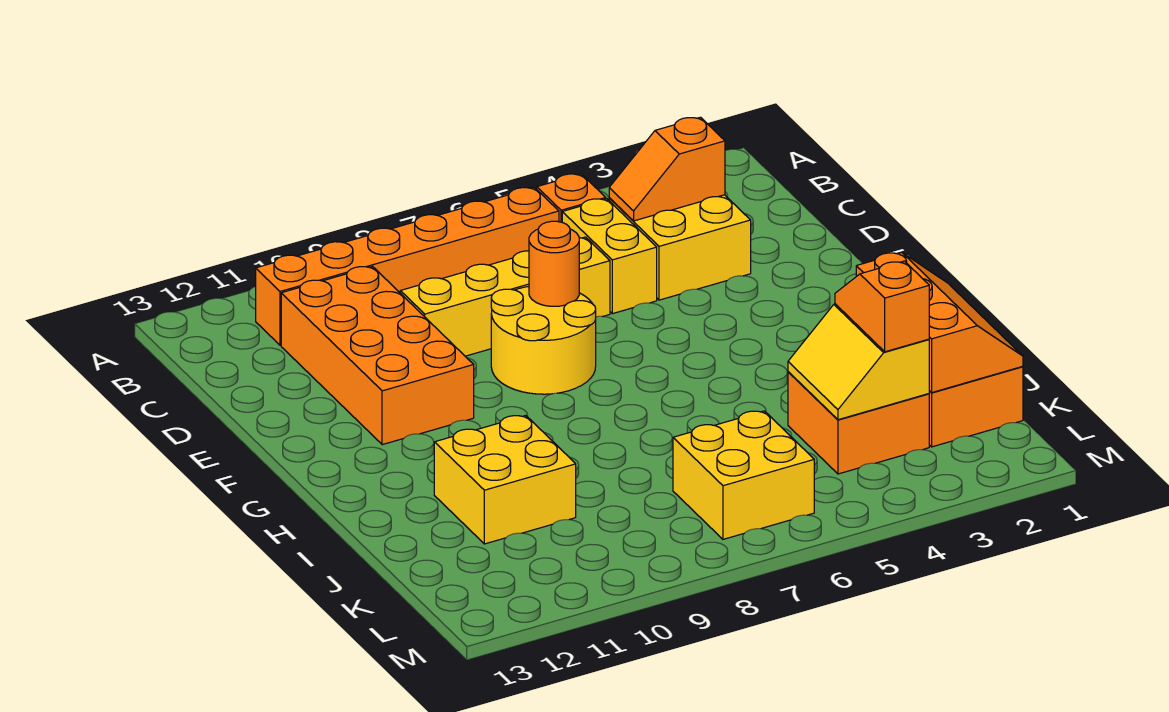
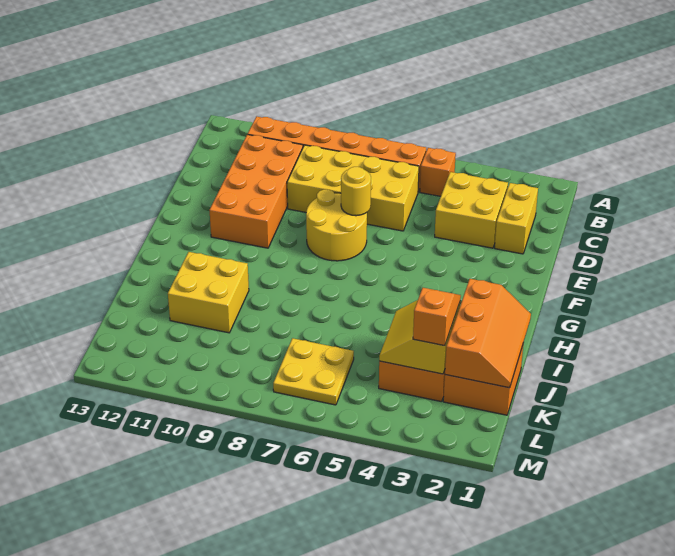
orange slope C3:C4 level 2 top 3 -> none
yellow brick C5:D5 level 1 -> yellow brick C2:D2 level 1
yellow brick D6:D9 level 1 -> yellow brick C6:D9 level 1
orange round brick E7 level 2 -> yellow round brick E7 level 2
yellow brick K6:L7 level 1 -> yellow plate K6:L7 level 1

